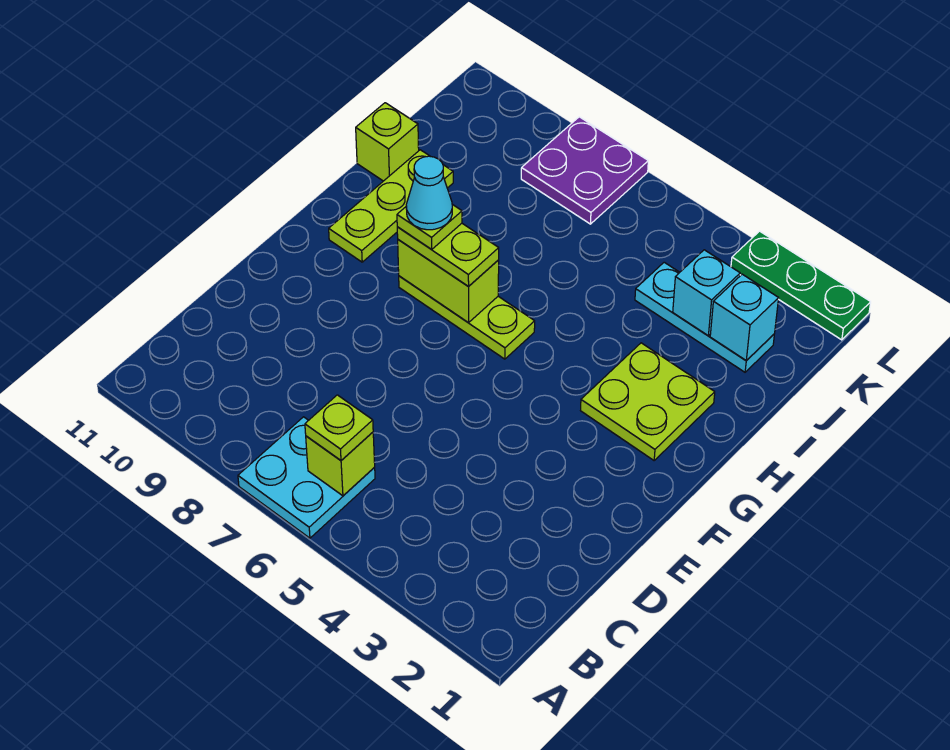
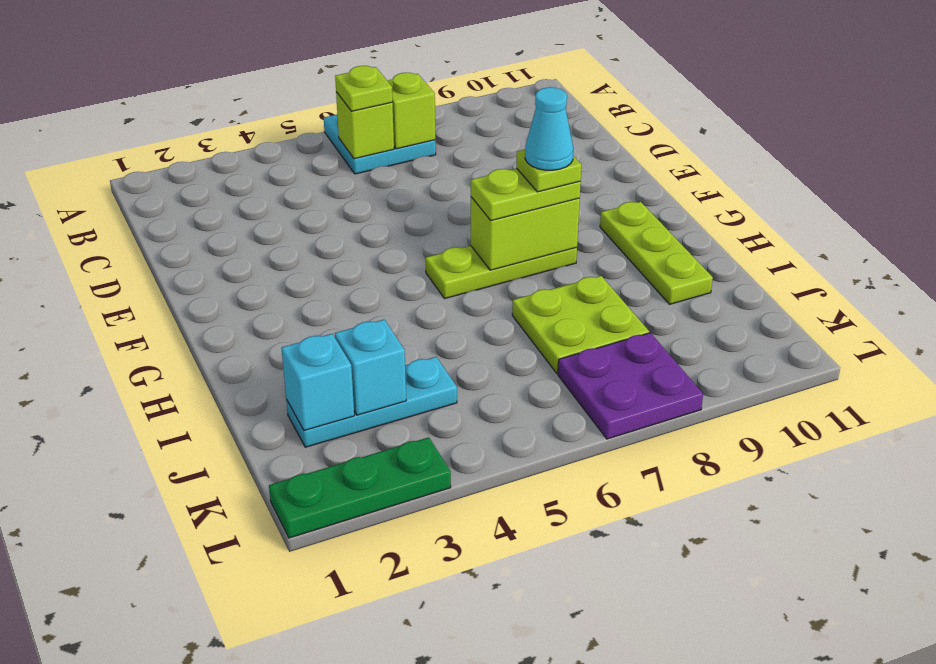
lime plate G2:H3 level 1 -> lime plate I7:J8 level 1
lime brick I11 level 1 -> lime brick B7 level 2

